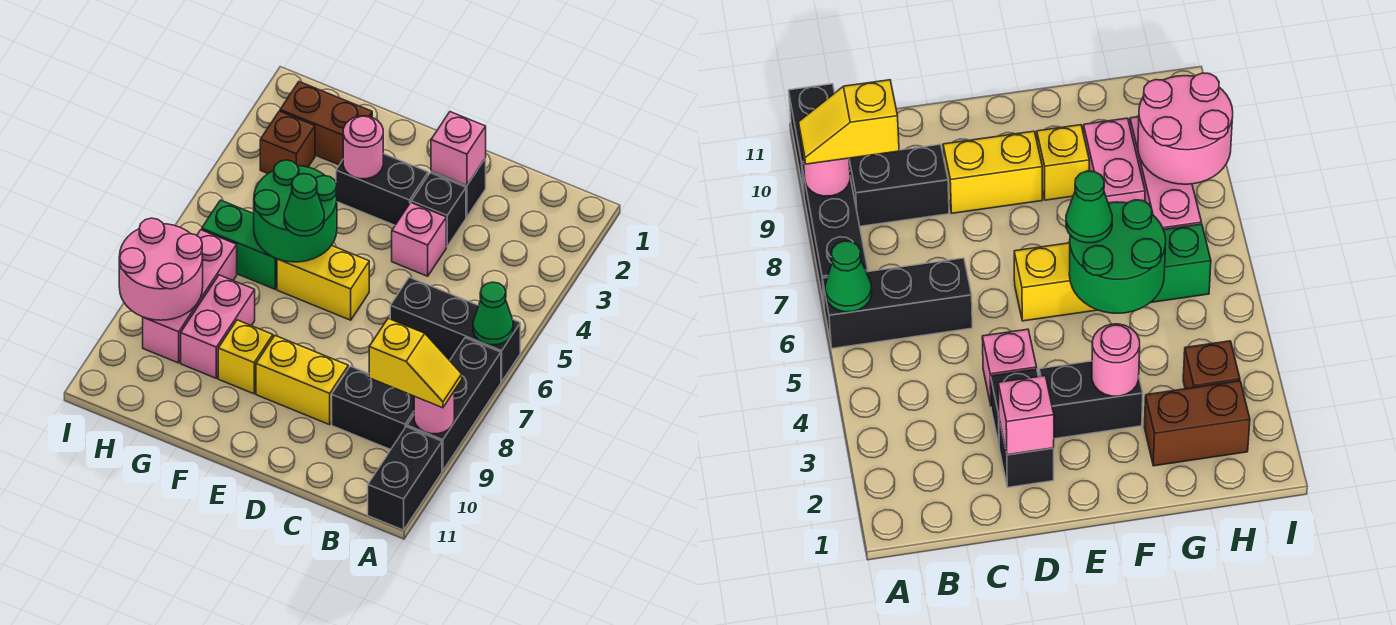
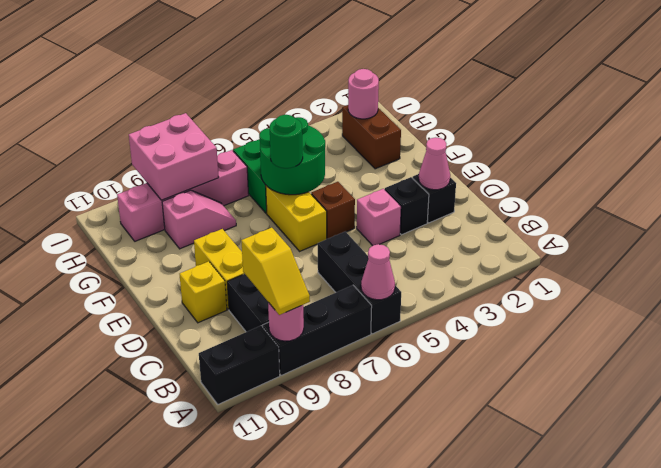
green cone A6 level 2 -> pink cone A6 level 2
pink brick D2 level 2 -> pink cone D2 level 2
black brick E3:F3 level 1 -> none
pink round brick F3 level 2 -> pink round brick H2 level 2
green cone F6 level 3 -> green round brick F6 level 3
yellow brick F9 level 1 -> yellow brick D10 level 1
pink brick G8:G9 level 1 -> pink slope G8:G9 level 1 top 9
brown brick H3 level 1 -> brown brick E5 level 1
pink brick H7:H9 level 1 -> pink brick H7:H10 level 1
pink round brick H8:I9 level 2 -> pink brick H8:I9 level 2

